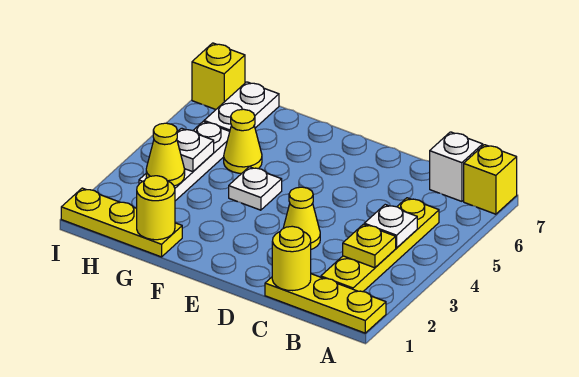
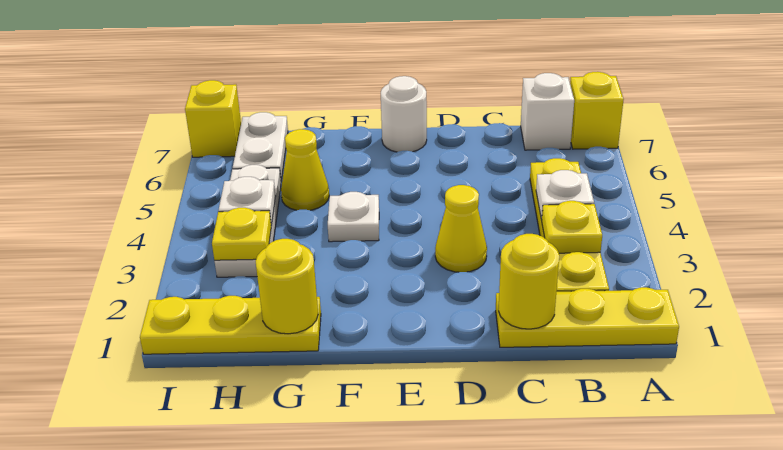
none -> white round brick E7 level 1
yellow cone H3 level 2 -> yellow plate H3 level 2

